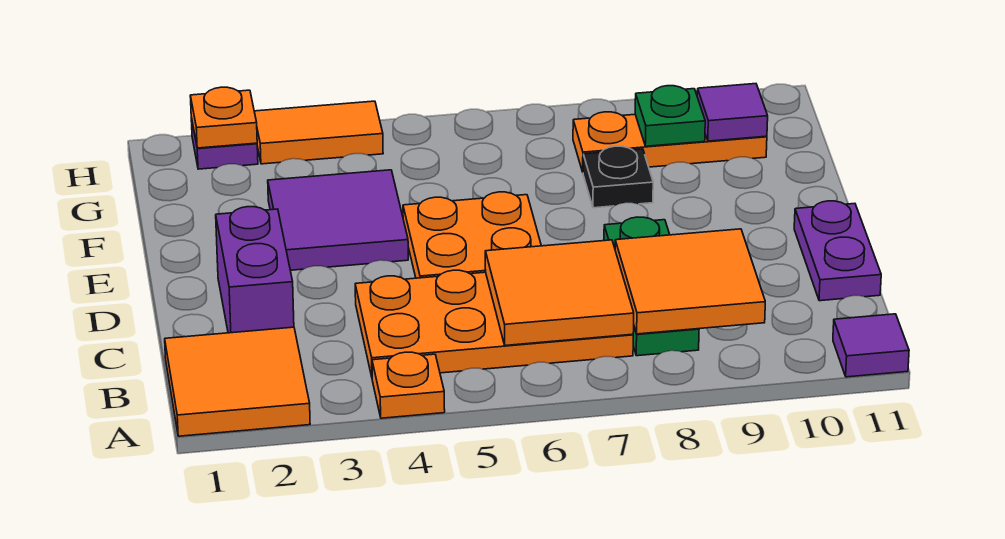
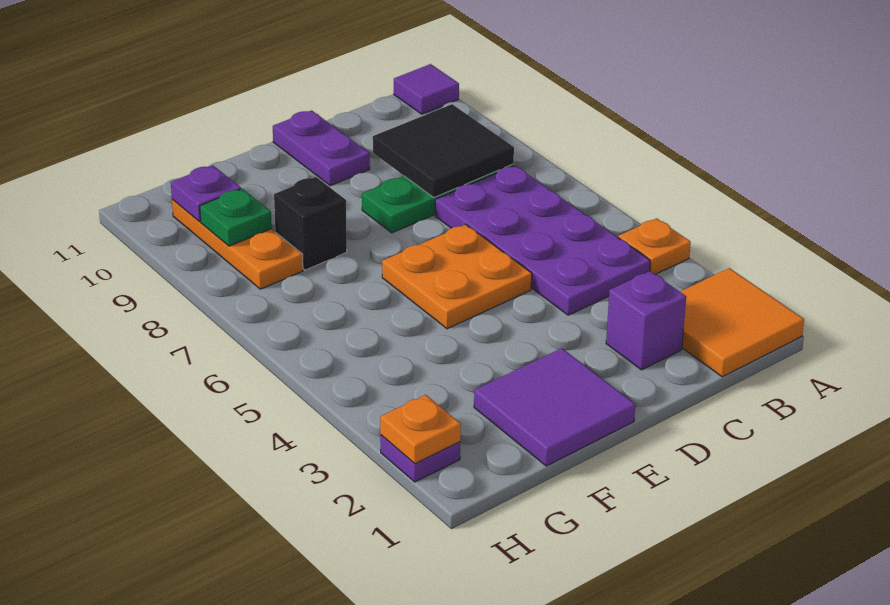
orange plate B4:C7 level 1 -> purple plate B4:C7 level 1
orange tile B6:C7 level 2 -> none
orange tile B8:C9 level 2 -> black tile B8:C9 level 2
purple brick C2:D2 level 1 -> purple brick C2 level 1
purple plate C11:D11 level 1 -> purple plate D10:D11 level 1
purple tile E3:F4 level 1 -> purple tile E1:F2 level 1
black plate F8 level 1 -> black brick F8 level 1
purple tile G10 level 2 -> purple plate G10 level 2
orange tile H3:H4 level 1 -> none

